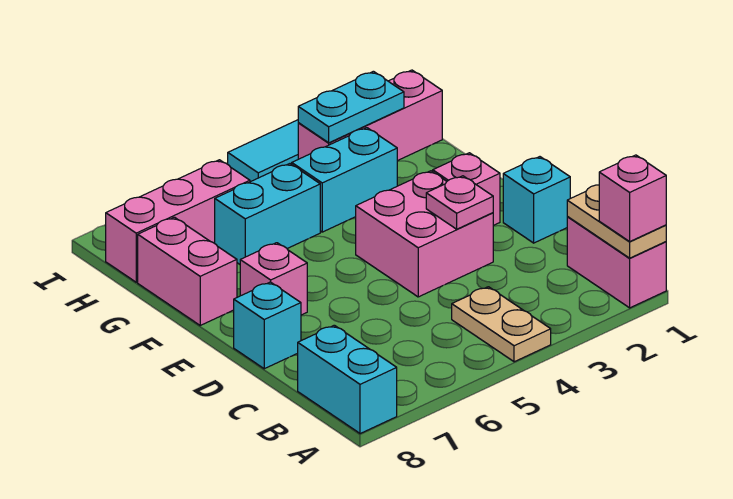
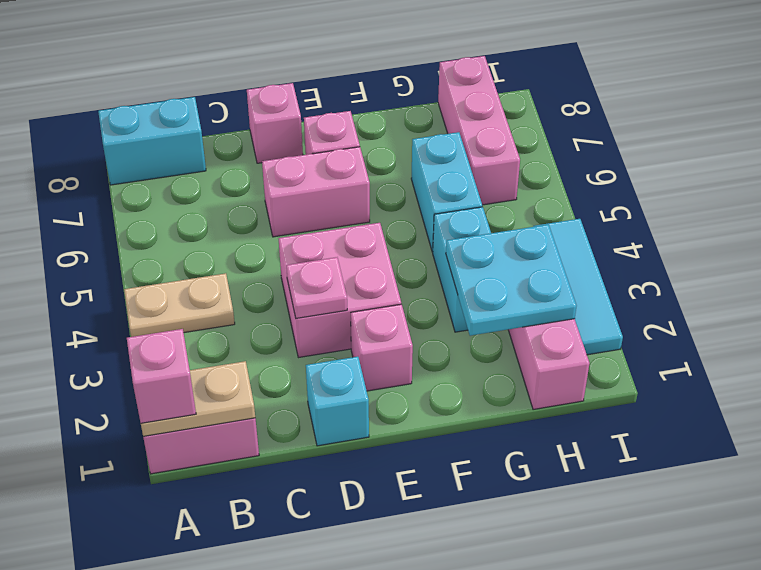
cyan brick D8 level 1 -> pink brick D8 level 1
pink brick F8:G8 level 1 -> pink brick D6:E6 level 1
cyan plate H2:H3 level 2 -> cyan plate G2:H3 level 2

